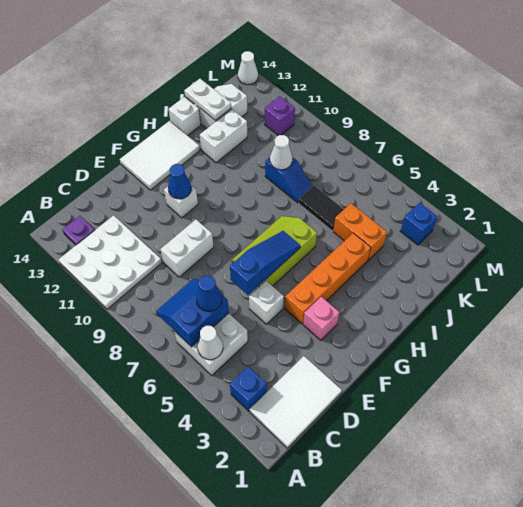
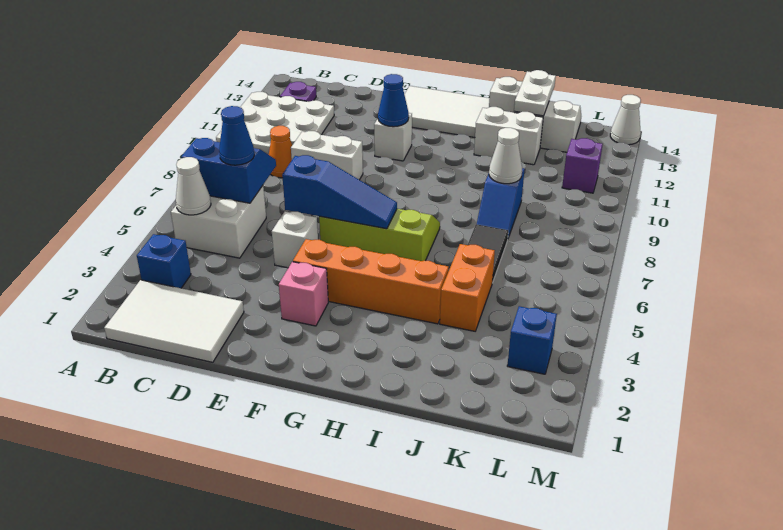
none -> orange cone C9 level 1

